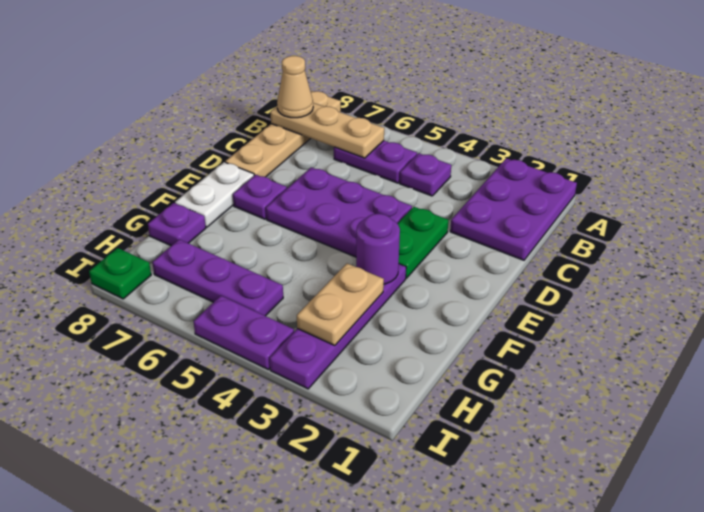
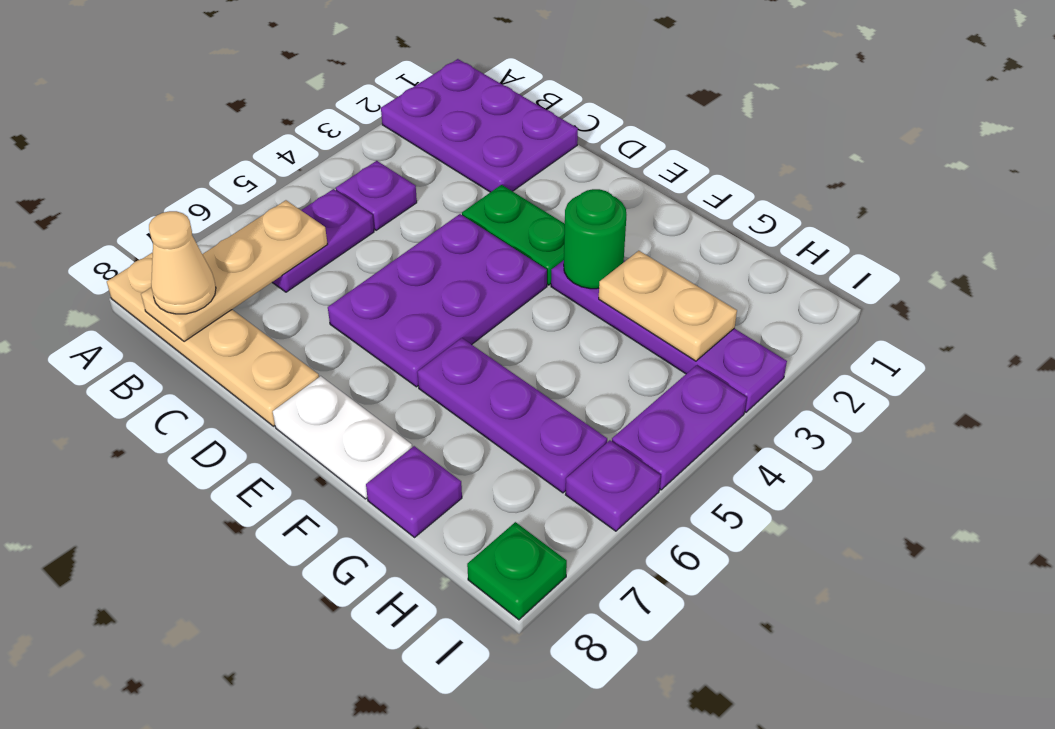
purple plate E7 level 1 -> purple plate I6 level 1
purple round brick F3 level 2 -> green round brick F3 level 2
purple plate H5:H7 level 1 -> purple plate F6:H6 level 1

